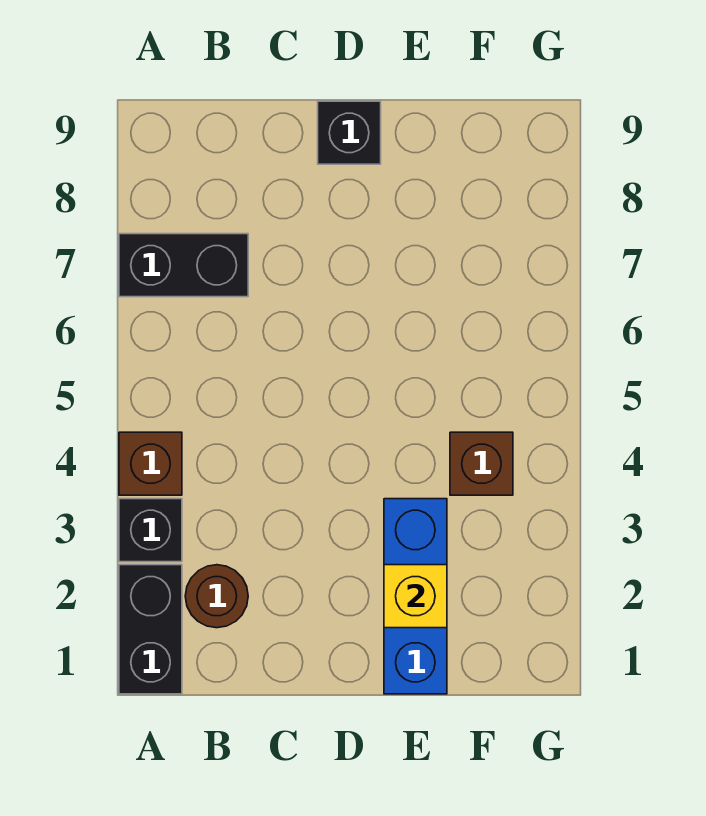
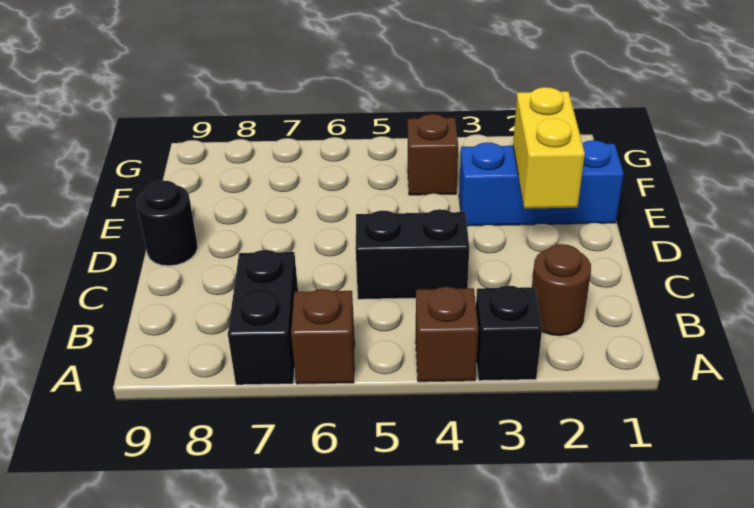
black brick A1:A2 level 1 -> black brick C4:C5 level 1
none -> brown brick A6 level 1
black brick D9 level 1 -> black round brick D9 level 1
yellow brick E2 level 2 -> yellow brick D2:E2 level 2

